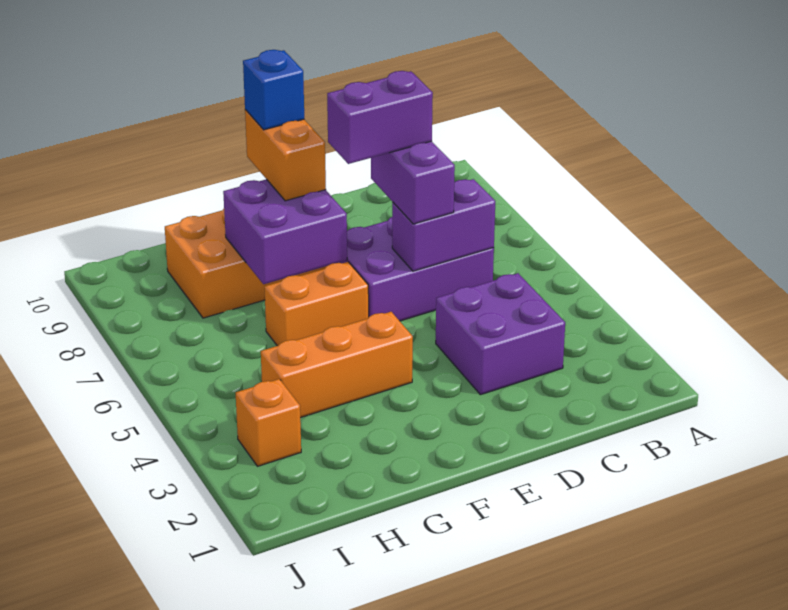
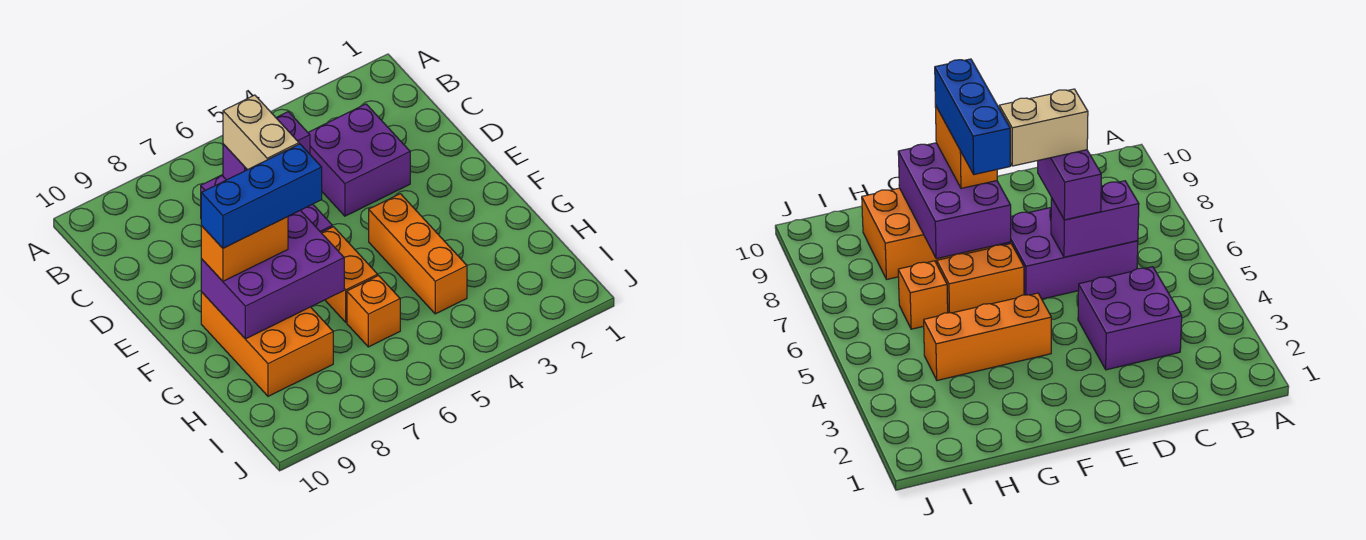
purple brick D7:E7 level 4 -> tan brick D7:E7 level 4
purple brick F7:G8 level 2 -> purple brick F7:G9 level 2
blue brick F9 level 4 -> blue brick F7:F9 level 4
orange brick I3 level 1 -> orange brick H6 level 1

